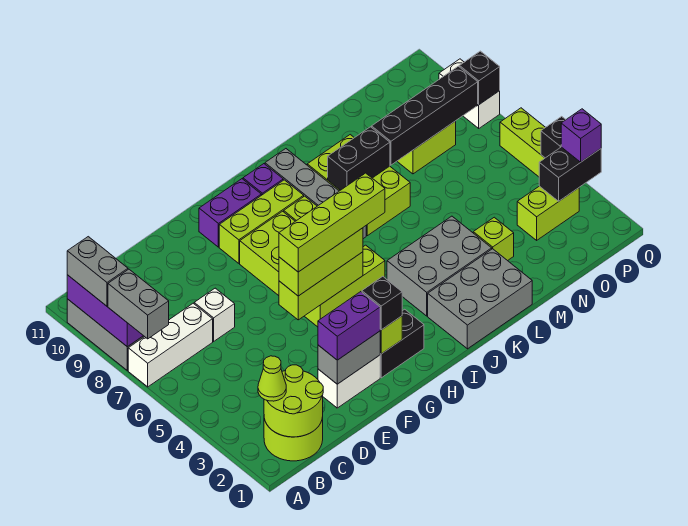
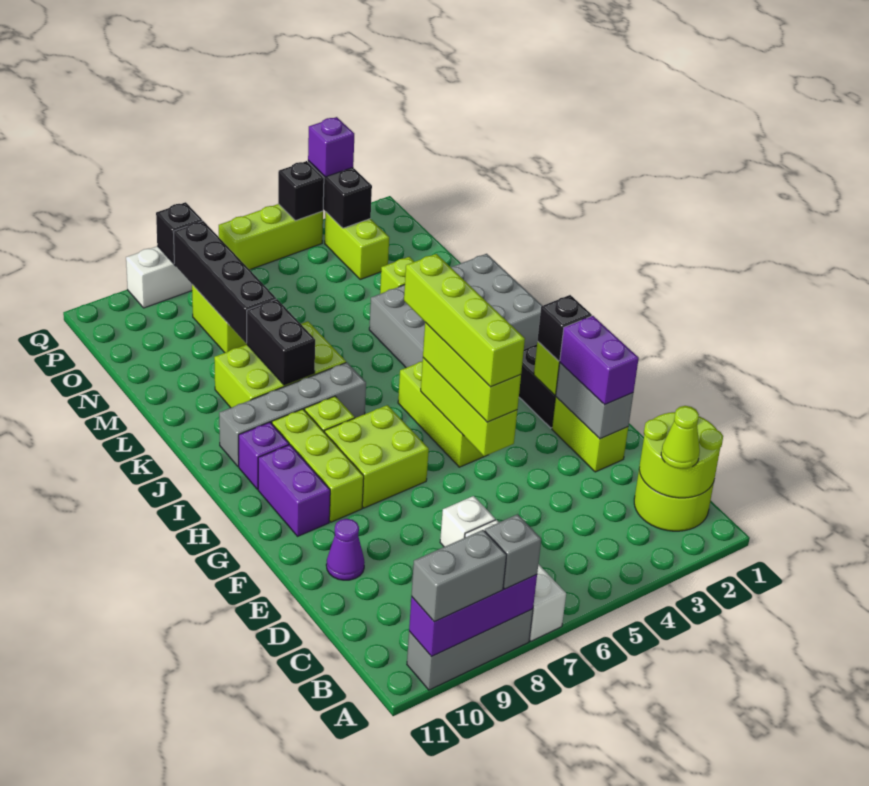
grey brick A7:A8 level 3 -> grey brick A8 level 3
white brick E2:F2 level 1 -> lime brick E2:F2 level 1
none -> purple cone E10 level 1

